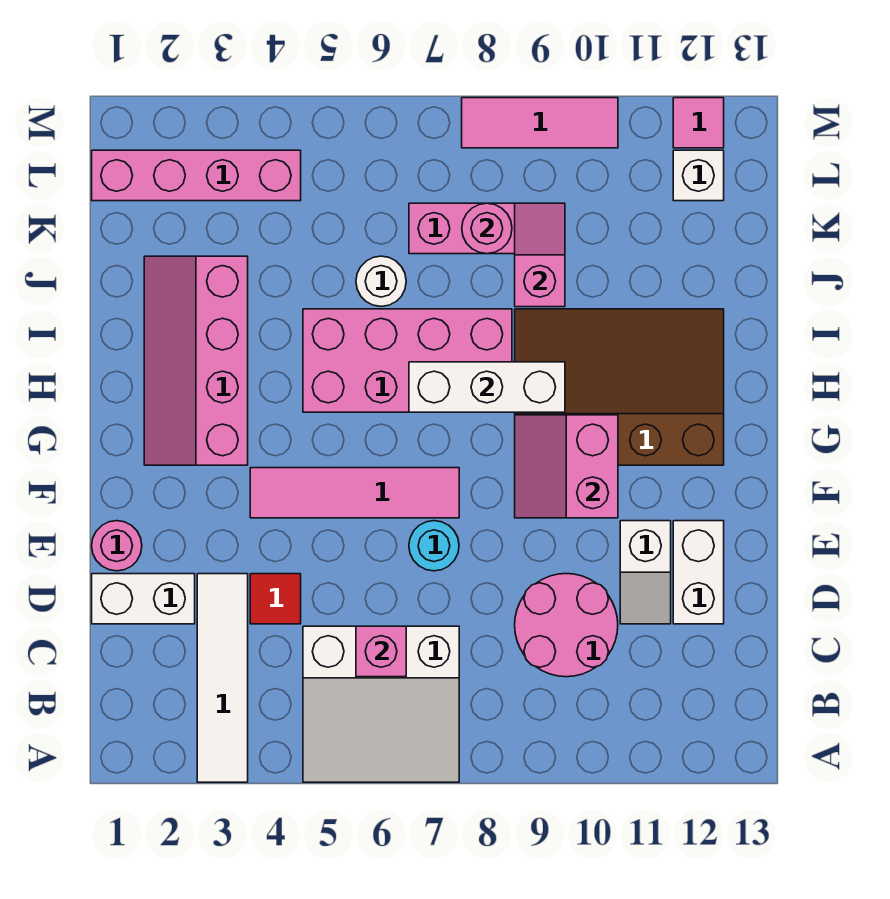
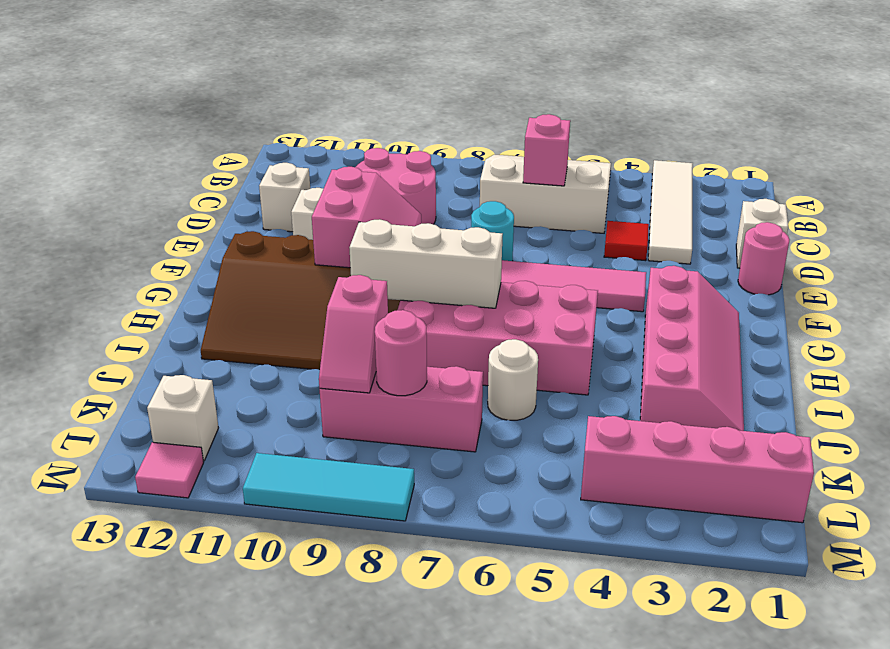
white brick D1:D2 level 1 -> white brick D1 level 1
white brick D12:E12 level 1 -> white brick D12 level 1
pink tile M8:M10 level 1 -> cyan tile M8:M10 level 1

